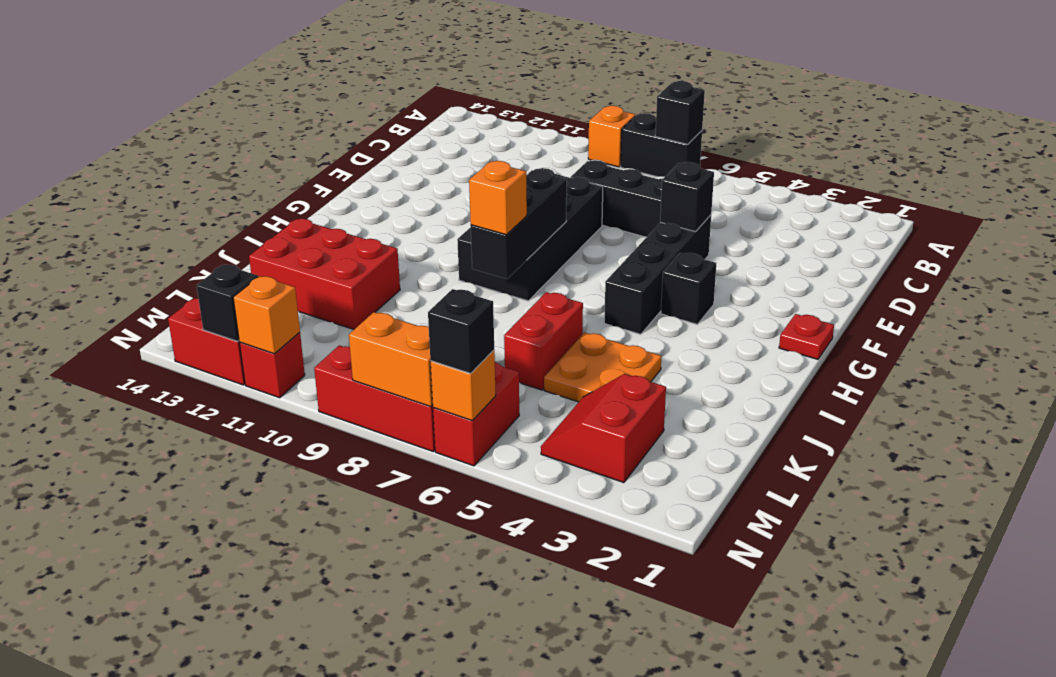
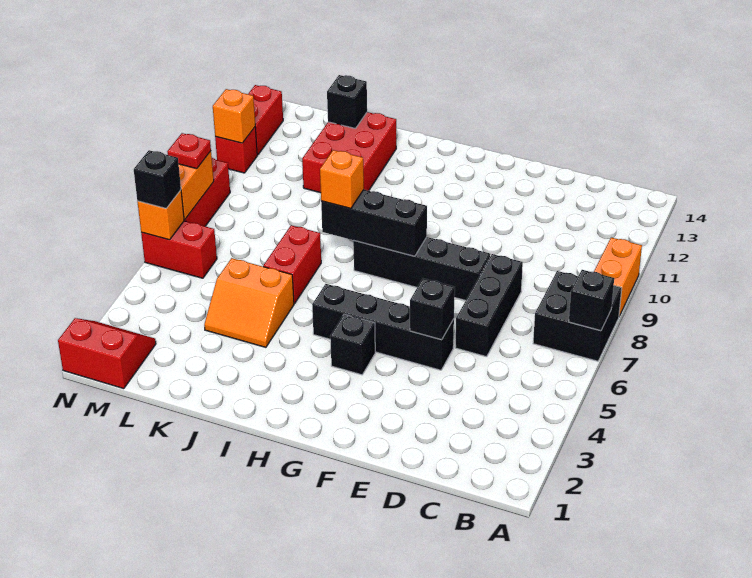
black brick A7:A8 level 1 -> black brick A7:B8 level 1
orange brick A9 level 1 -> orange brick A9:A10 level 1
black brick E8:H9 level 1 -> black brick E8:H8 level 1
red plate G1 level 1 -> red plate N8 level 3
orange plate J4:K5 level 1 -> orange slope J4:K5 level 1 top 5
red brick J6:K6 level 1 -> red brick J6:J7 level 1
red slope L3:M4 level 1 top 3 -> red slope M1:N2 level 1 top 1
black brick N12 level 2 -> black brick K13 level 2

